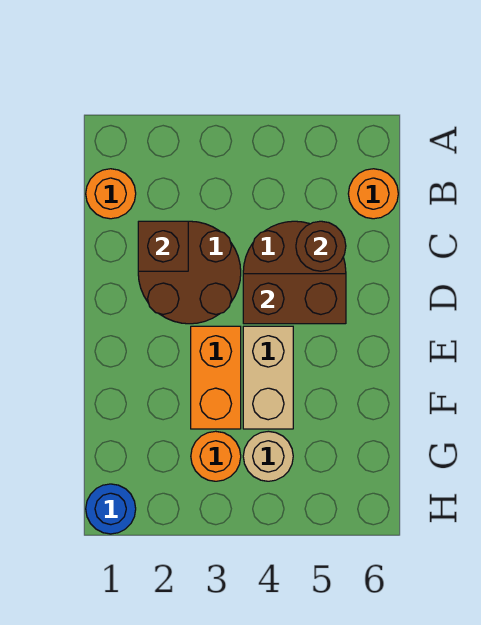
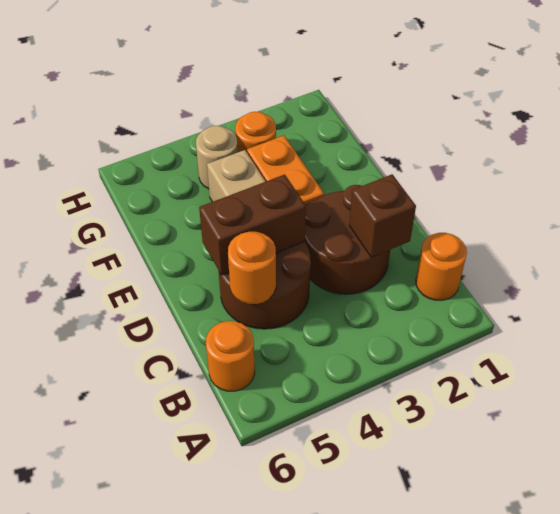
brown round brick C5 level 2 -> orange round brick C5 level 2
blue round brick H1 level 1 -> none

